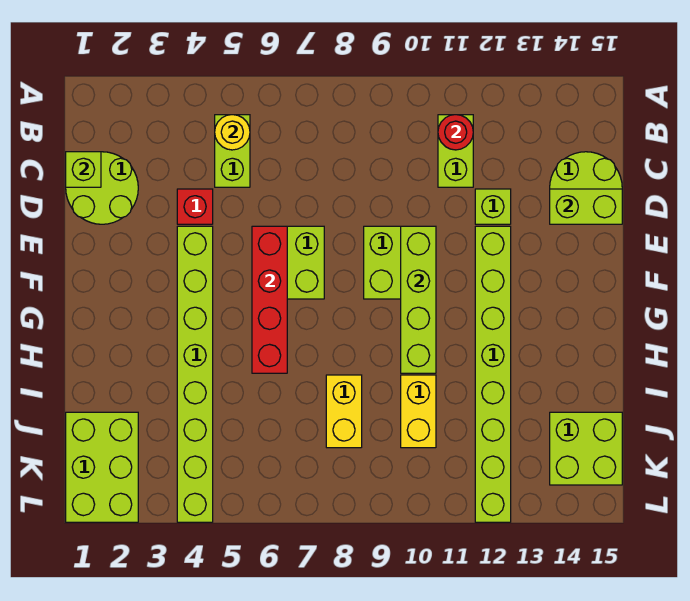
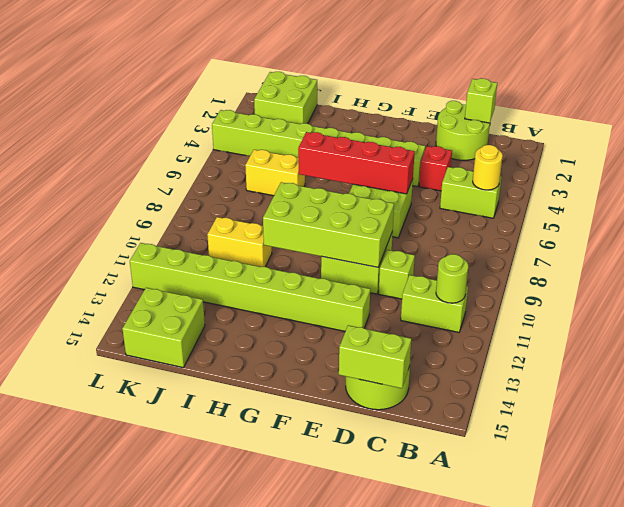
red round brick B11 level 2 -> lime round brick B11 level 2
lime brick D12 level 1 -> lime brick D10 level 1
lime brick D14:D15 level 2 -> lime brick C15:D15 level 2
lime brick E10:H10 level 2 -> lime brick E9:H10 level 2
yellow brick I8:J8 level 1 -> yellow brick I6:J6 level 1
lime brick J1:L2 level 1 -> lime brick J1:K2 level 1

